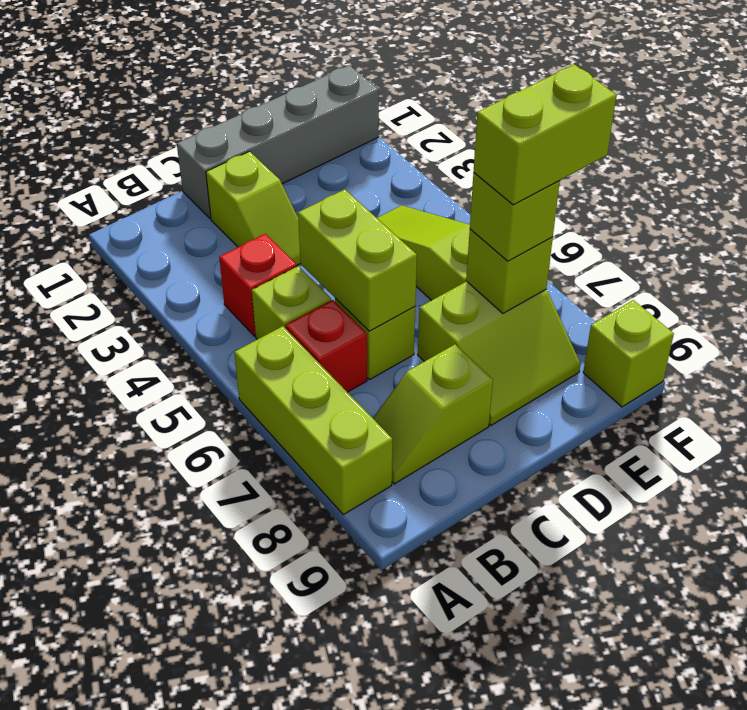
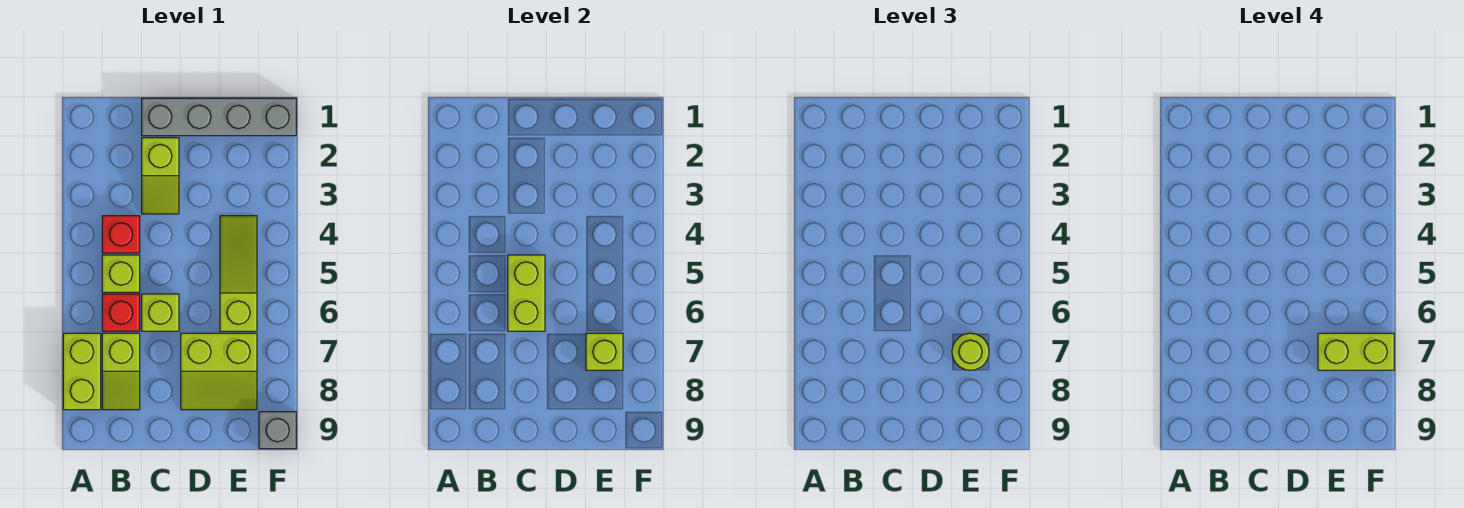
lime brick A6:A8 level 1 -> lime brick A7:A8 level 1
lime slope B8:C8 level 1 top C -> lime slope B7:B8 level 1 top 7
lime brick E7 level 3 -> lime round brick E7 level 3
lime brick F9 level 1 -> grey brick F9 level 1

